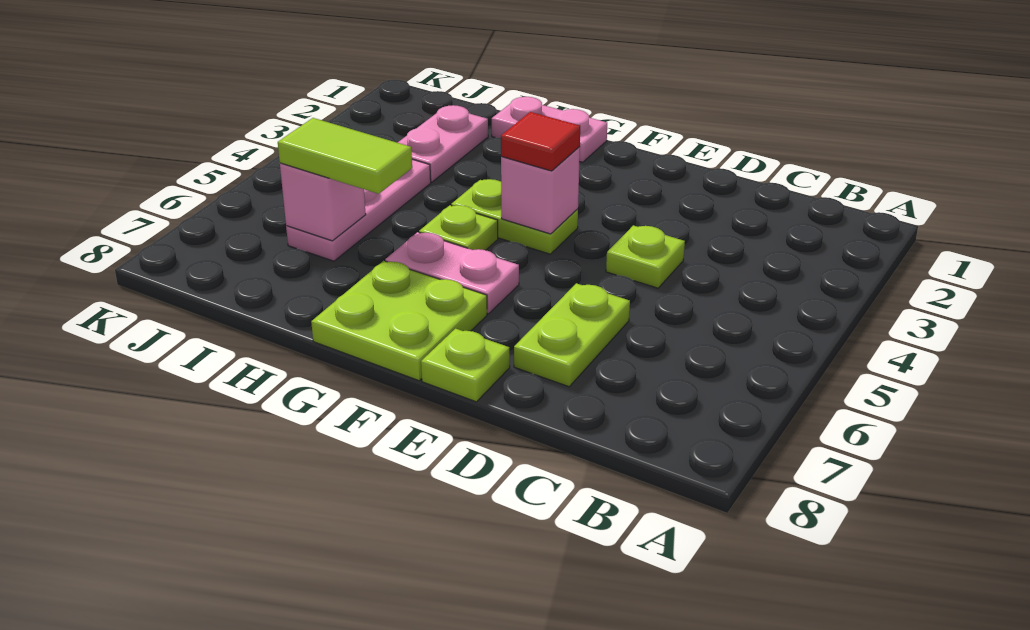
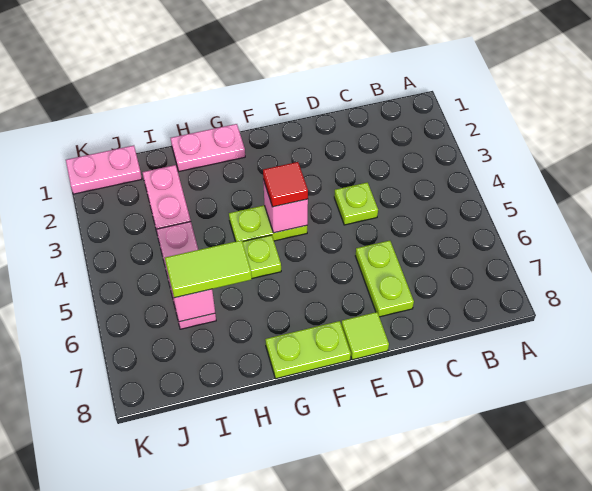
lime plate E8 level 1 -> lime tile E8 level 1
pink plate F6:G6 level 1 -> pink plate J1:K1 level 1
lime plate F7:G8 level 1 -> lime plate F8:G8 level 1

